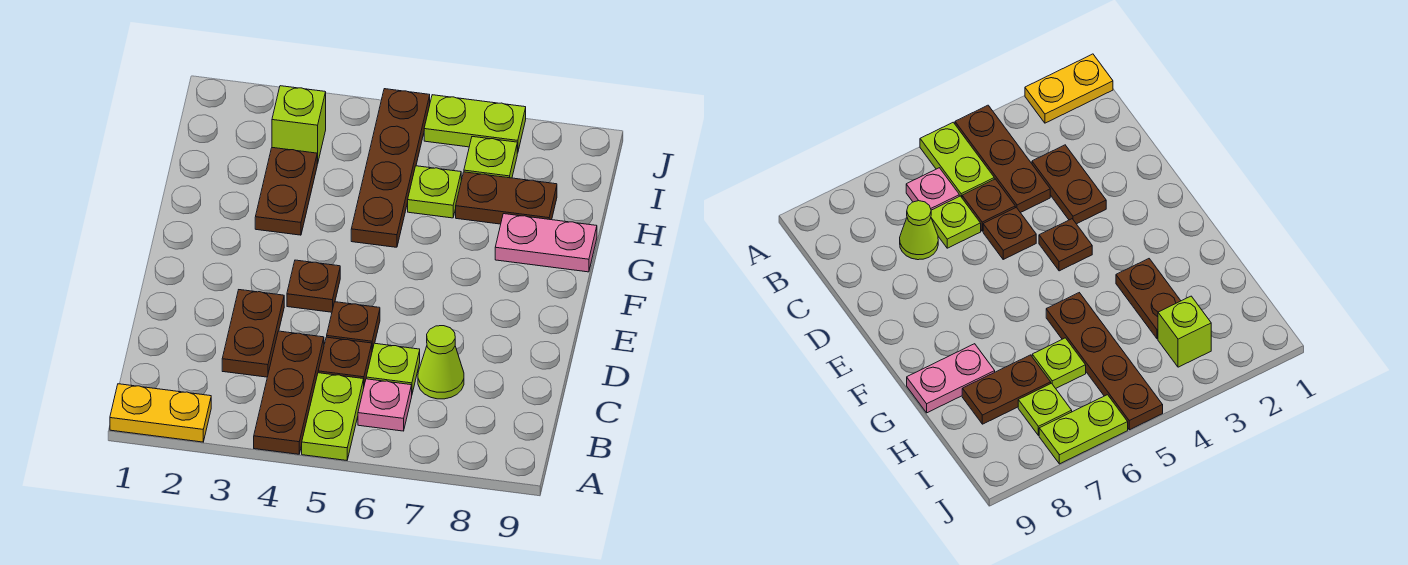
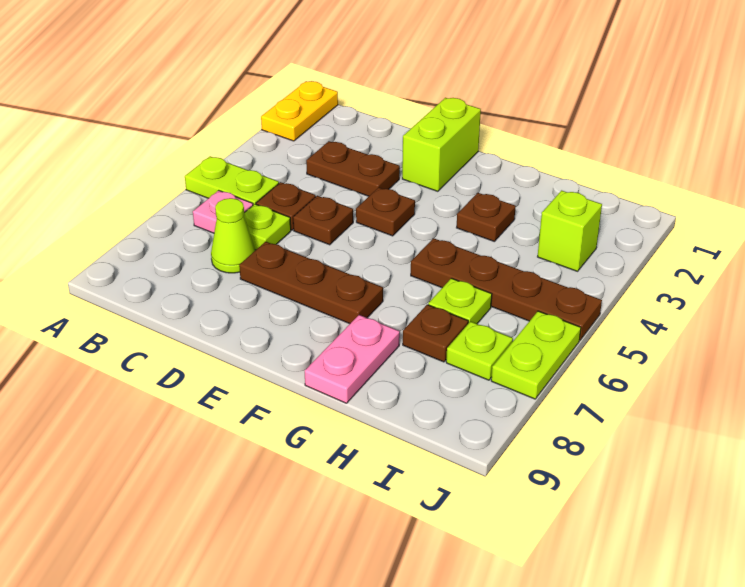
brown plate A4:C4 level 1 -> brown plate D7:F7 level 1
none -> lime brick E1:E2 level 1
brown plate G3:H3 level 1 -> brown plate G3 level 1
brown plate H7:H8 level 1 -> brown plate H7 level 1

